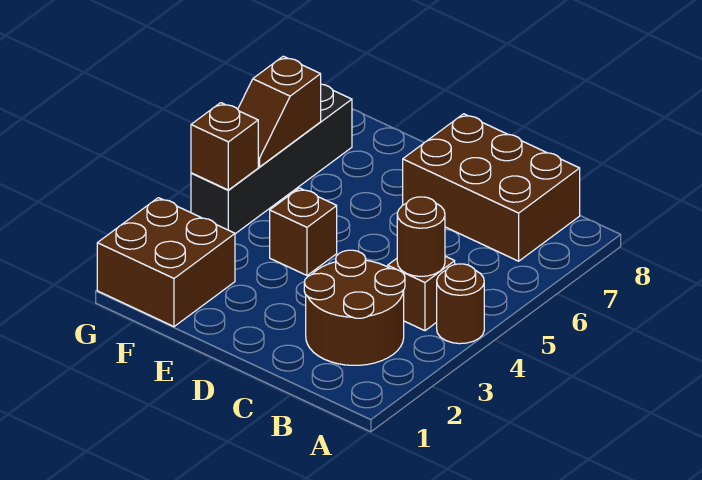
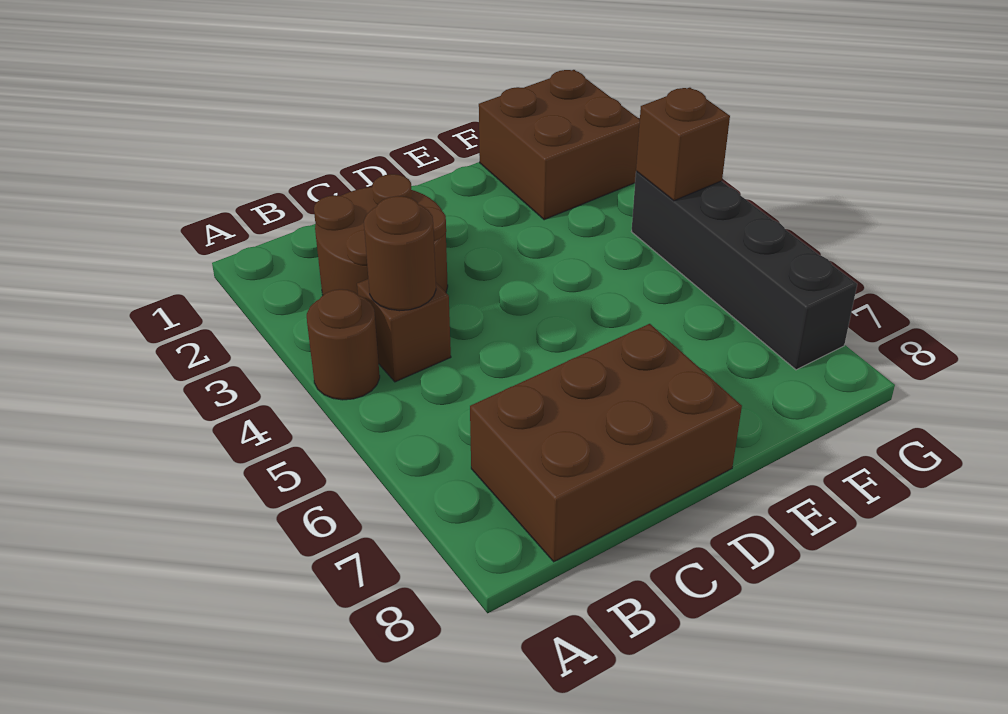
brown brick E4 level 1 -> none
brown slope G5:G6 level 2 top 6 -> none

